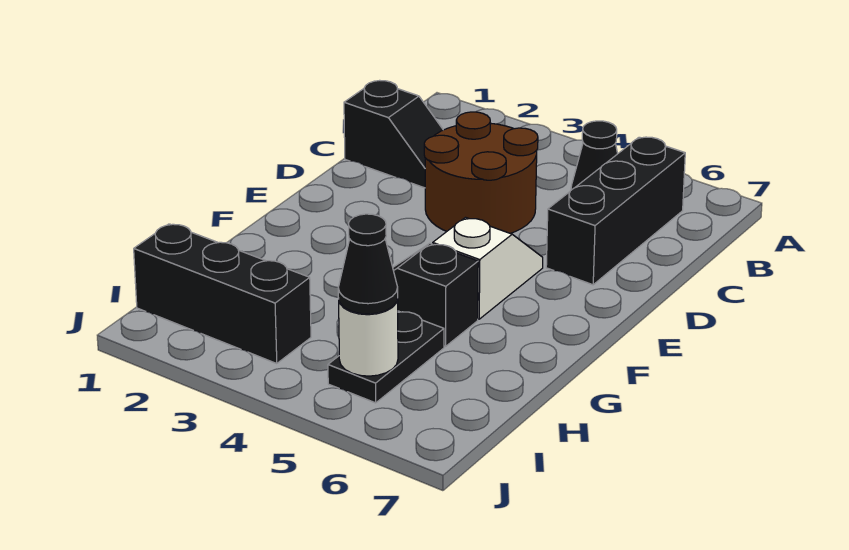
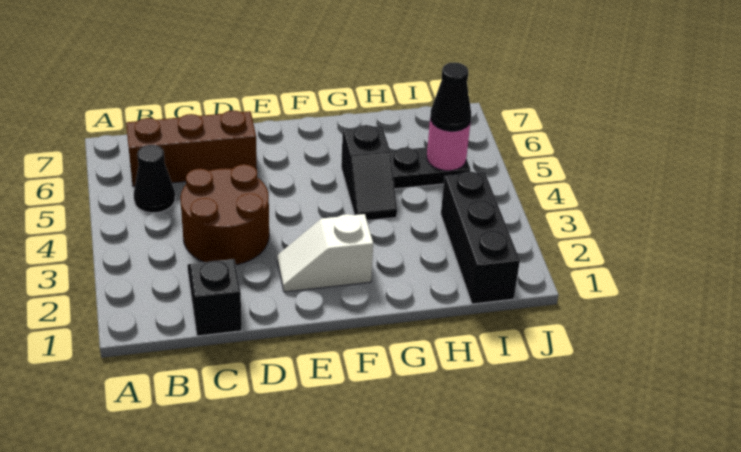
black brick B6:D6 level 1 -> brown brick B6:D6 level 1
white slope E5:F5 level 1 top F -> white slope E2:F2 level 1 top F
white round brick I5 level 2 -> pink round brick I5 level 2

